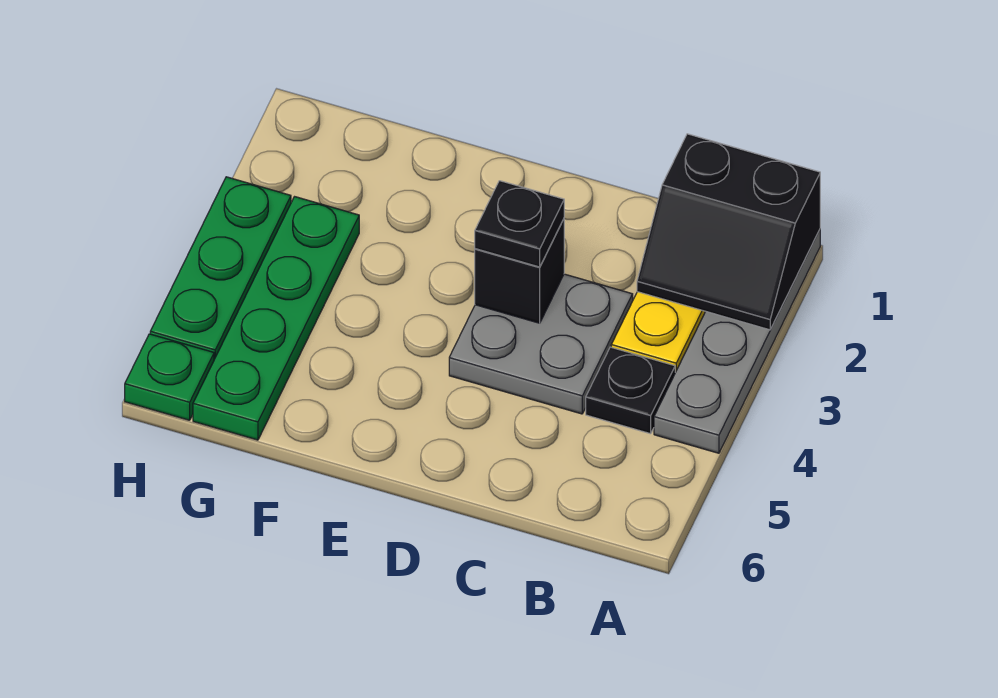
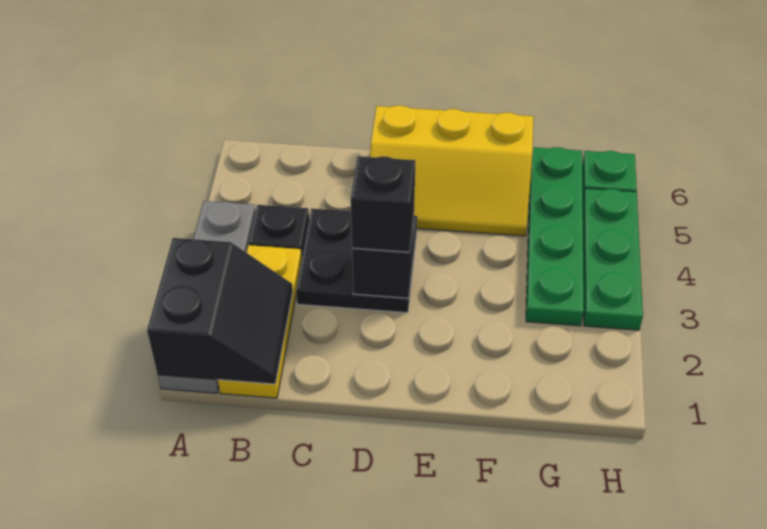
black slope A1:B2 level 2 top 1 -> black slope A1:B2 level 2 top A
grey plate C3:D4 level 1 -> black plate C3:D4 level 1
black plate D3 level 3 -> black brick D3 level 3
none -> yellow slope D5:F6 level 1 top 6

